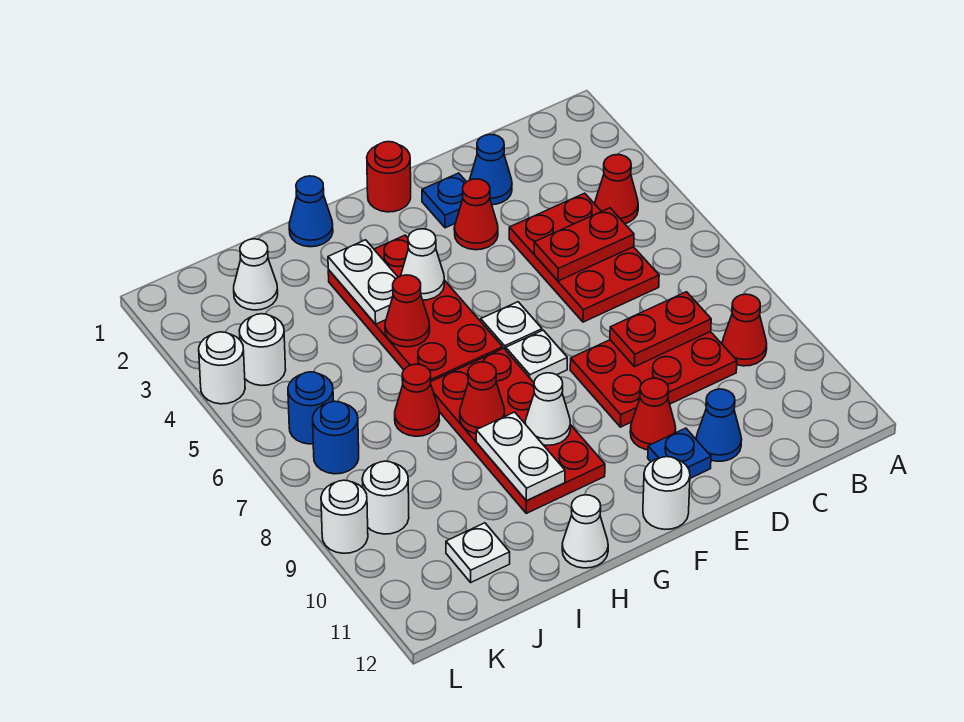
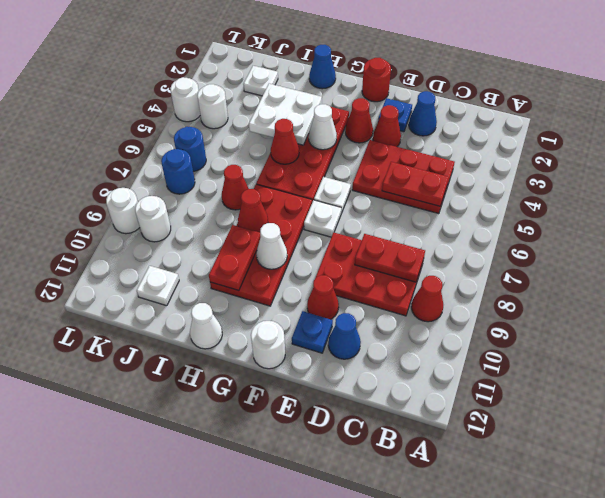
red cone B4 level 1 -> red cone F3 level 1
red plate C4:D6 level 1 -> red plate C4:E5 level 1
white plate H3:H4 level 2 -> white plate H3:I4 level 2
white plate H9:H10 level 2 -> red plate H9:H10 level 2
white cone J2 level 1 -> white plate J2 level 1

